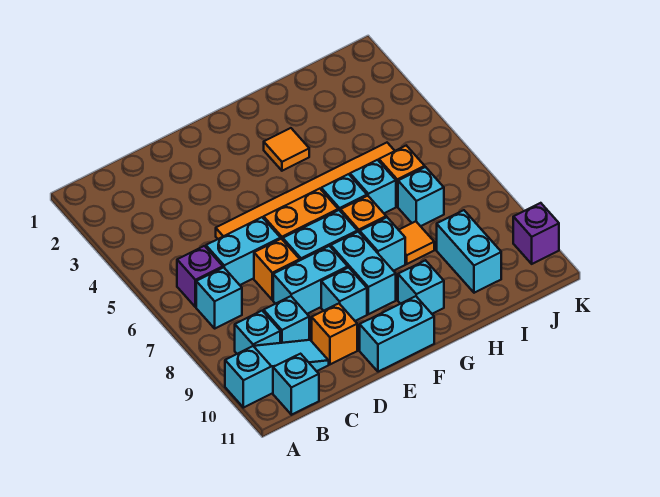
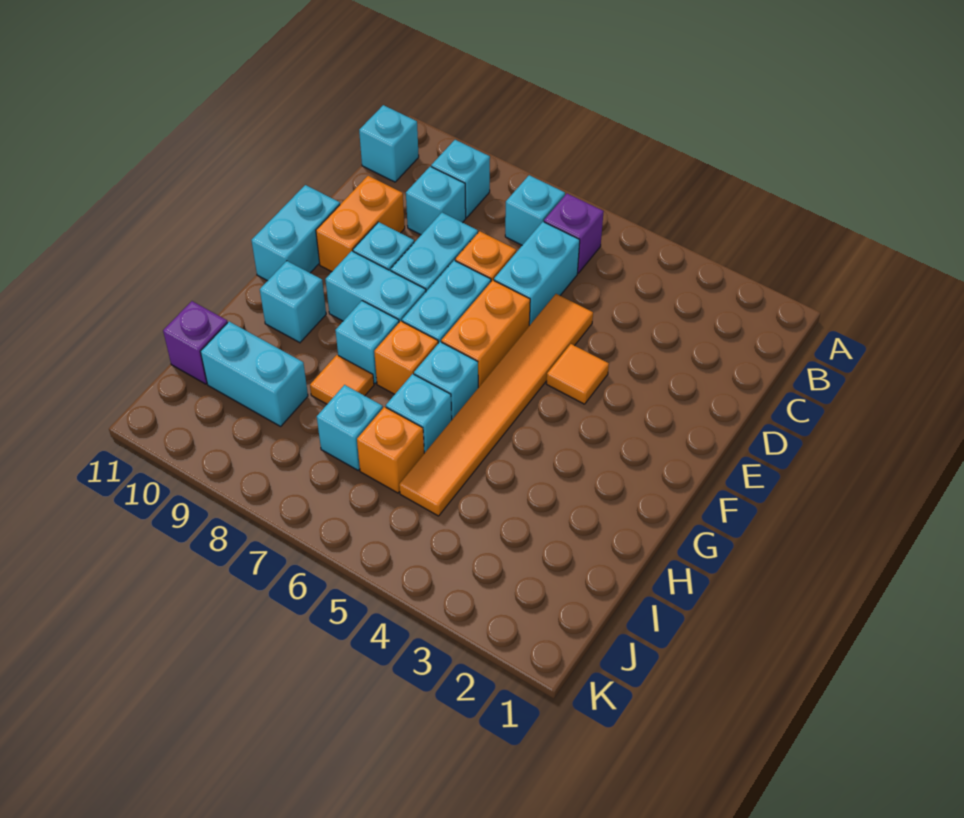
cyan slope A10:C10 level 1 top A -> none
orange brick D10 level 1 -> orange brick D10:E10 level 1
orange tile G3 level 1 -> orange tile E4 level 1
purple brick K10 level 1 -> purple brick I11 level 1

